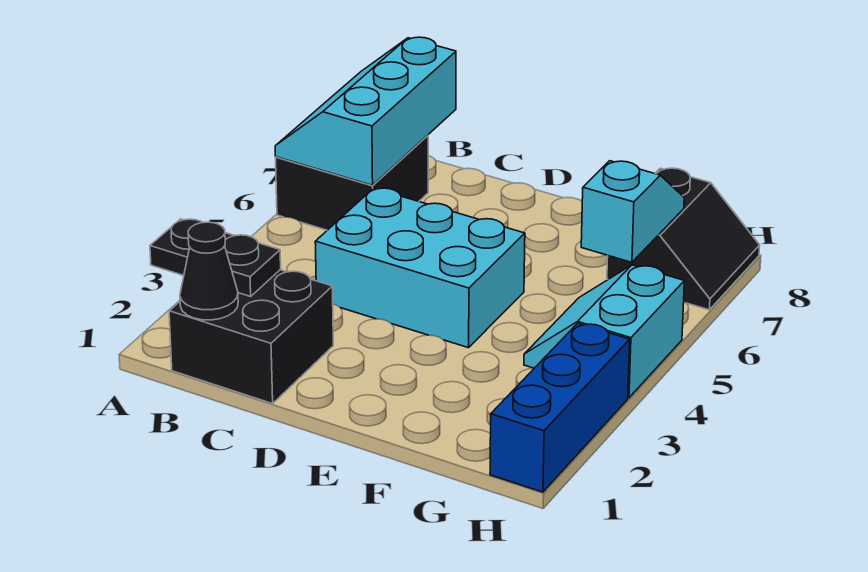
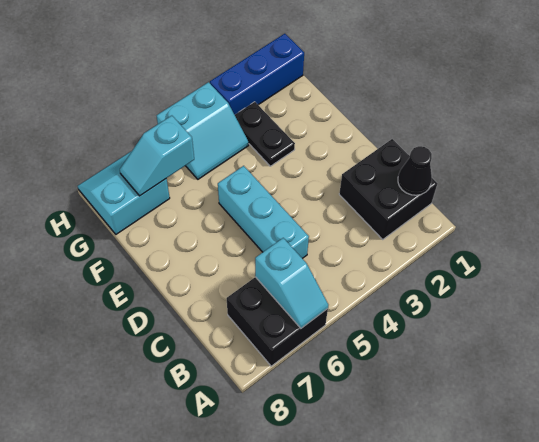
black plate A2:B2 level 2 -> black plate F3:G3 level 1
cyan slope A6:B8 level 2 top B -> cyan slope A6:B6 level 2 top B
cyan brick C4:E5 level 1 -> cyan brick C5:E5 level 1
black slope G7:H8 level 1 top G -> cyan slope G7:H8 level 1 top G

